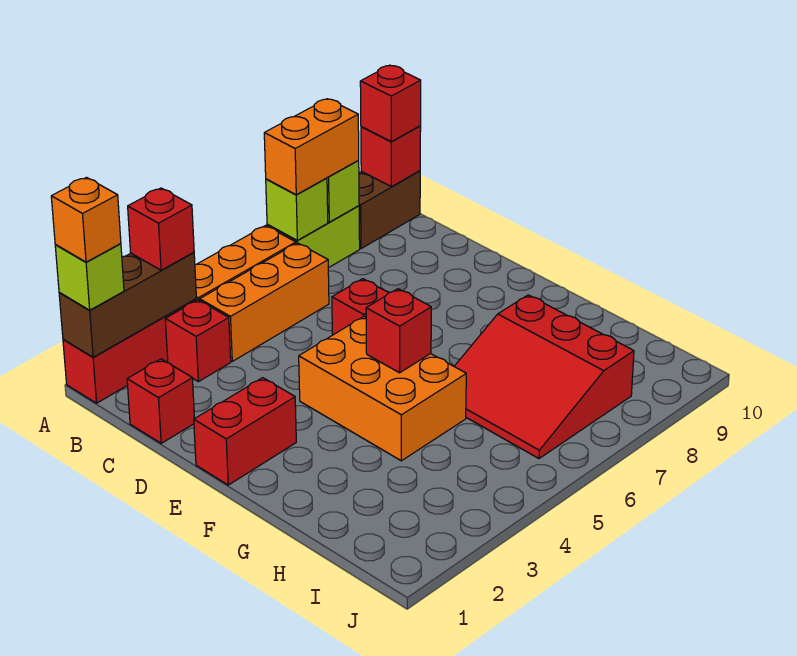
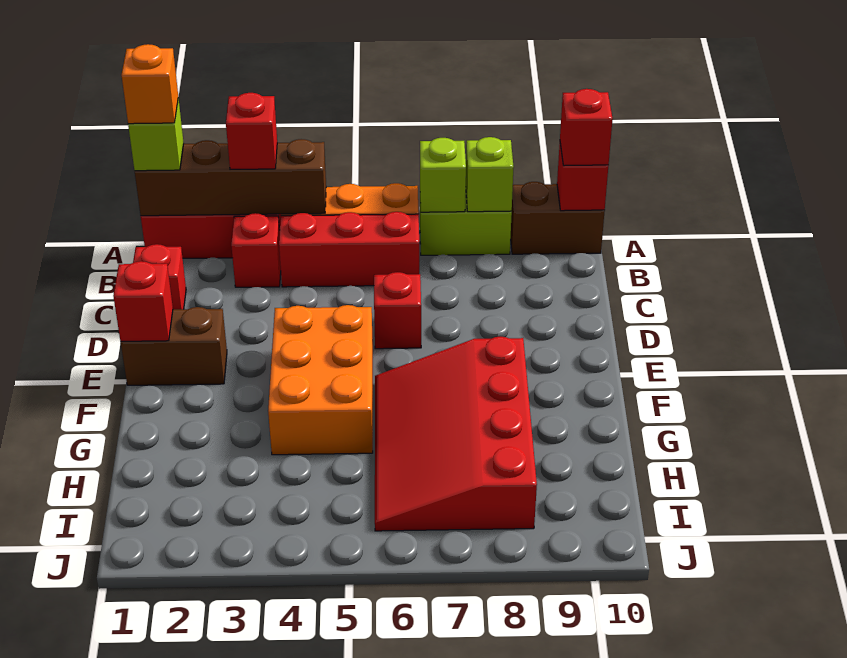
brown brick A1:A3 level 2 -> brown brick A1:A4 level 2
orange brick A7:A8 level 3 -> none
orange brick B4:B6 level 1 -> red brick B4:B6 level 1
red brick E1:E2 level 1 -> brown brick E1:E2 level 1
red brick F5 level 2 -> red brick E1 level 2
red slope G6:I8 level 1 top 8 -> red slope F6:I8 level 1 top 8

